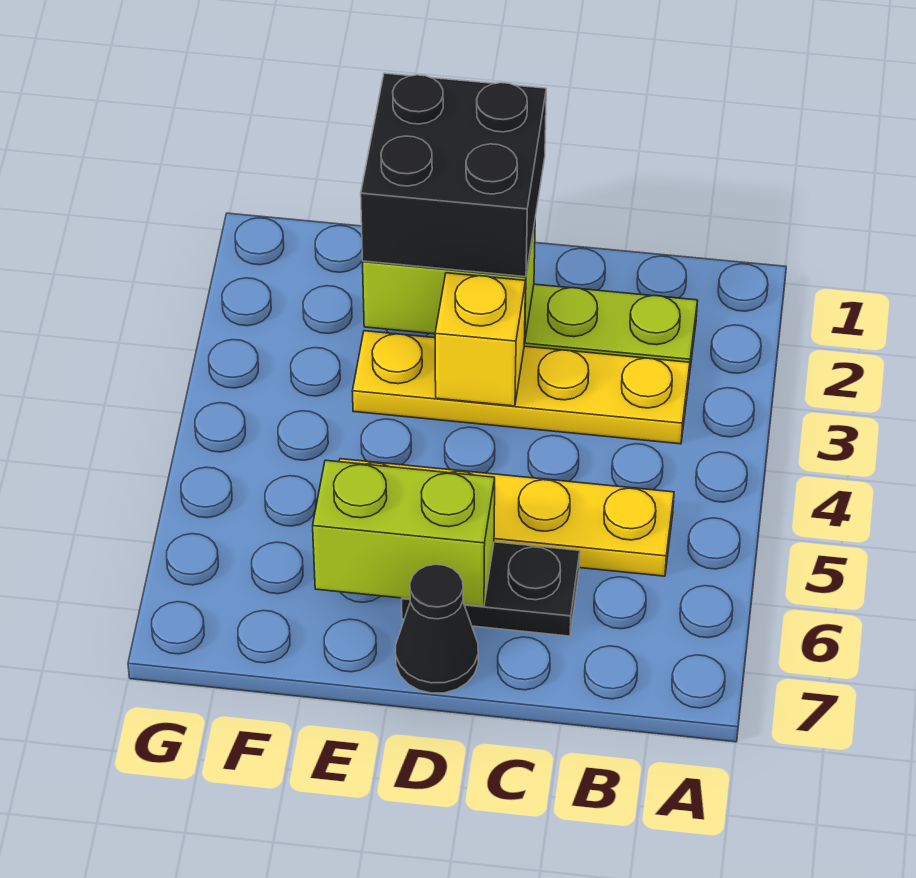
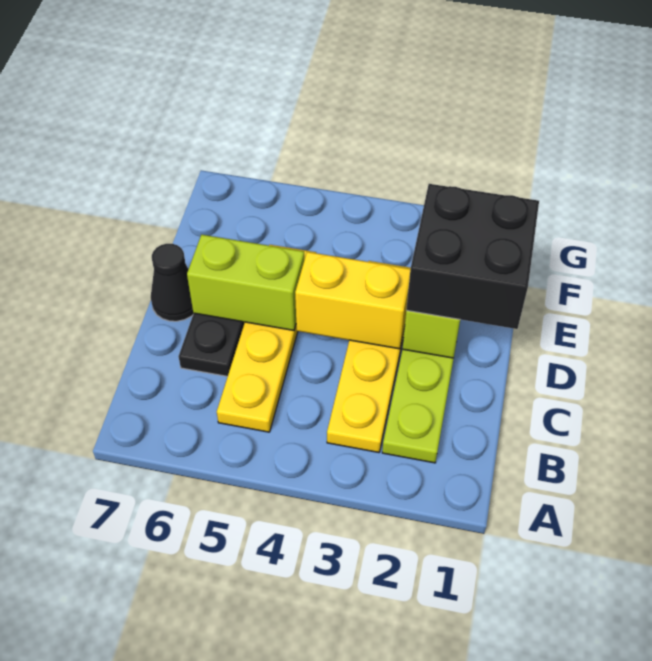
yellow brick D3 level 2 -> yellow brick D3:D4 level 2
lime brick D6:E6 level 2 -> lime brick D5:D6 level 2

